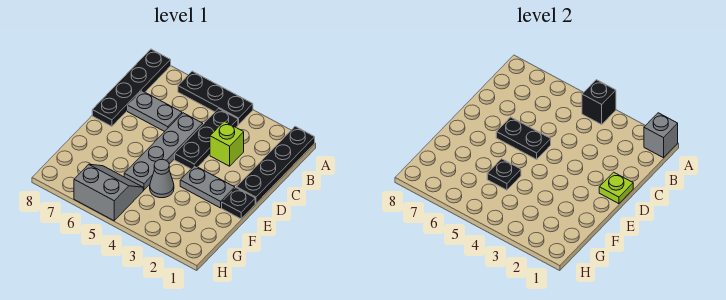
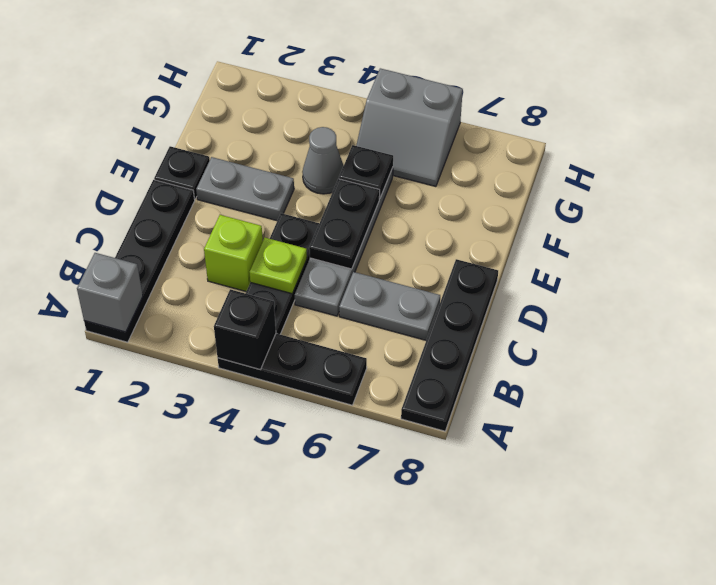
lime plate D1 level 2 -> lime plate C4 level 2
black plate D5:D6 level 2 -> black plate D5:E5 level 2

